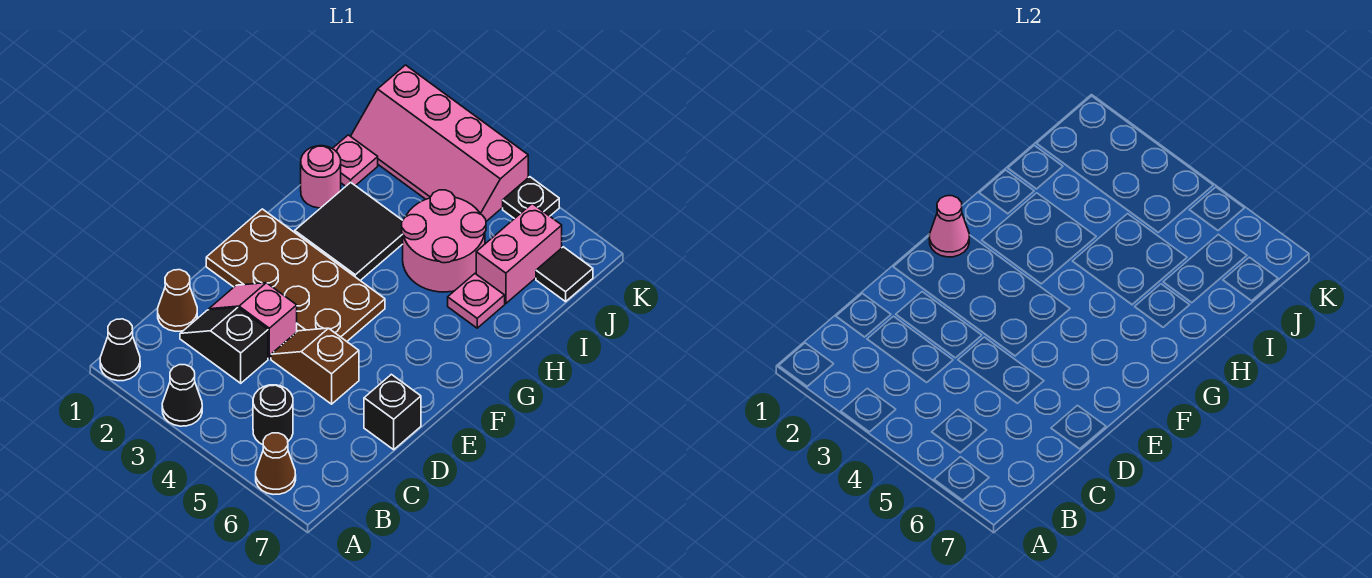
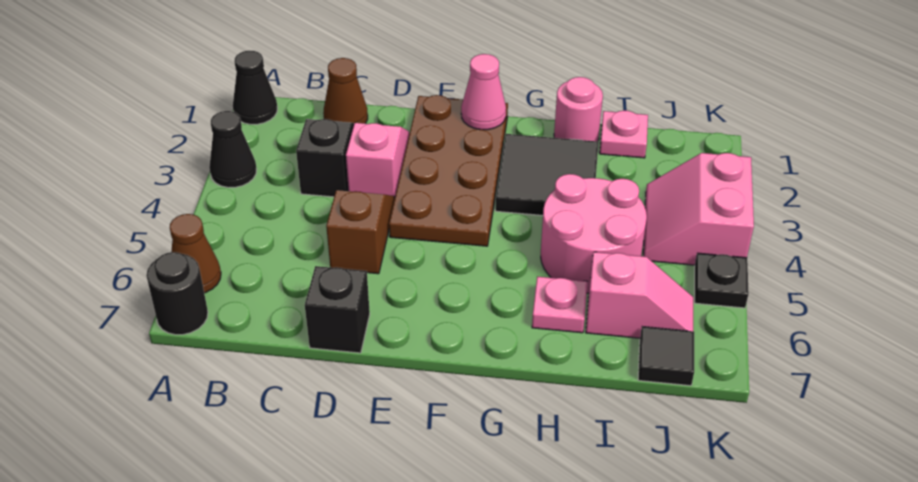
black round brick B5 level 1 -> black round brick A7 level 1
pink brick I6:J6 level 1 -> pink slope I6:J6 level 1 top I
pink slope J1:K4 level 1 top K -> pink slope J3:K4 level 1 top K

